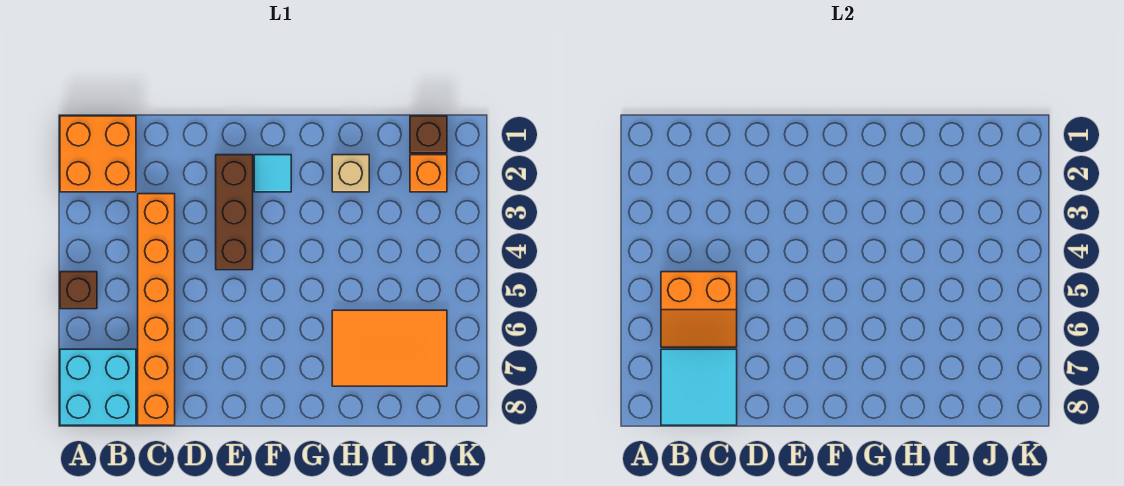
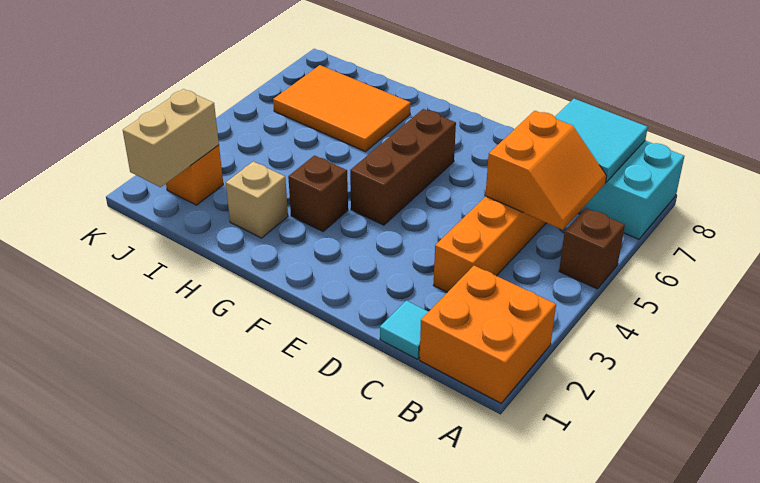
orange slope B5:C6 level 2 top 5 -> orange slope B5:C6 level 2 top C
brown brick E2:E4 level 1 -> brown brick F4:F6 level 1
cyan tile F2 level 1 -> cyan tile C1 level 1
brown brick J1 level 1 -> brown brick G3 level 1
none -> tan brick J1:J2 level 2

